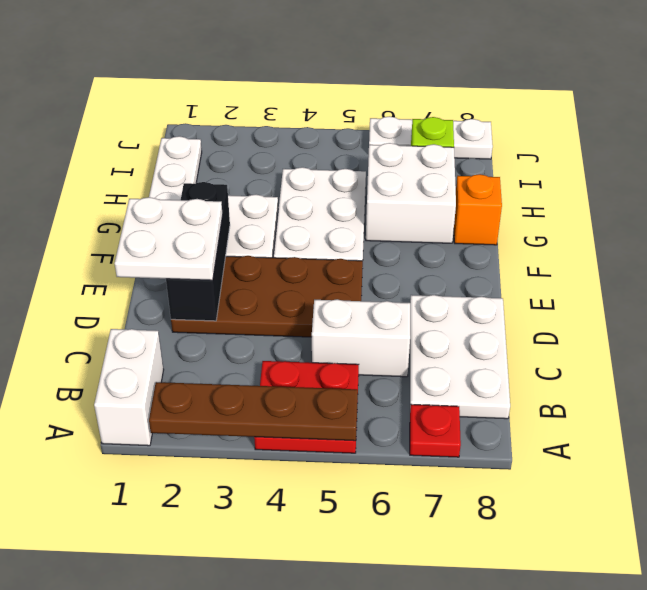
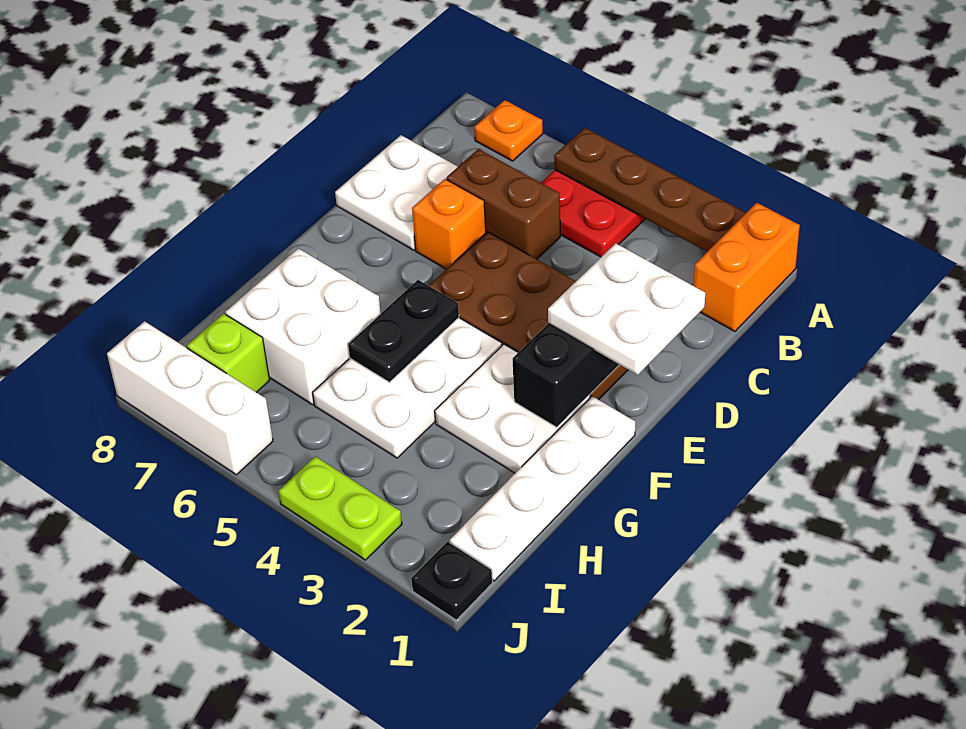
white brick A1:B1 level 1 -> orange brick A1:B1 level 1
red plate A7 level 1 -> orange plate A7 level 1
white plate B7:D8 level 1 -> white plate C7:D8 level 1
white brick C5:C6 level 1 -> brown brick C5:C6 level 1
none -> black plate F5:G5 level 2
orange brick G8 level 1 -> orange brick D6 level 1
none -> black plate J1 level 1
none -> lime plate J3:J4 level 1
white plate J6:J8 level 1 -> white brick J6:J8 level 1

